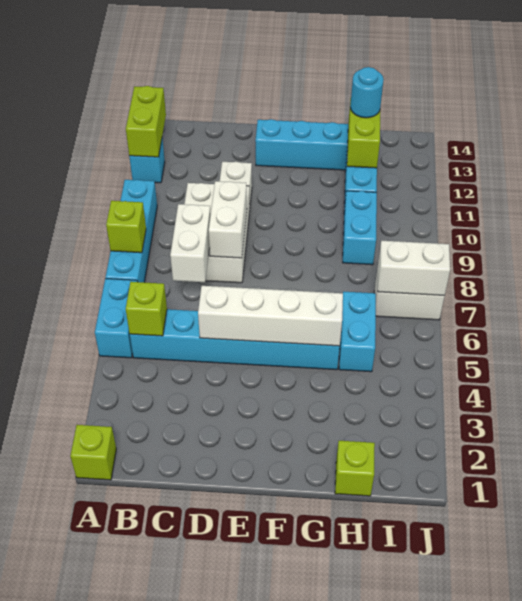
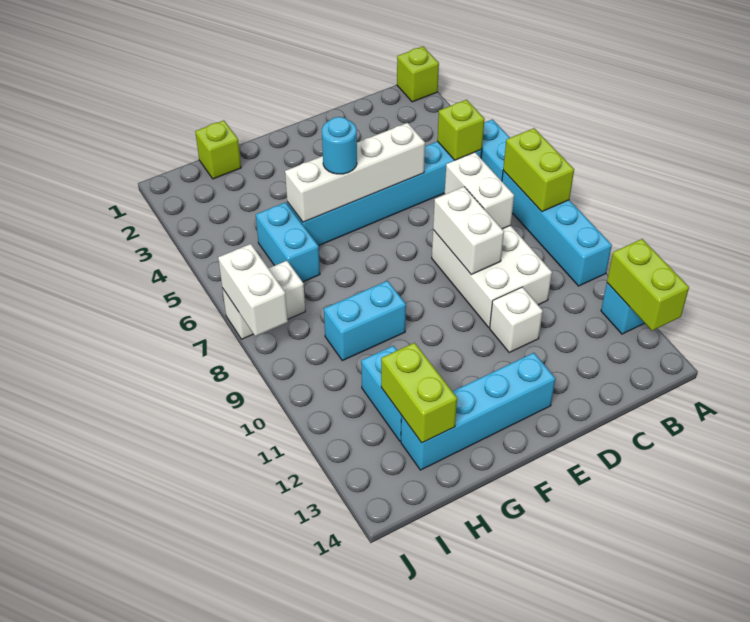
lime brick A8 level 2 -> lime brick A7:A8 level 2
cyan brick H9:H10 level 1 -> cyan brick G9:H9 level 1
cyan round brick H13 level 3 -> cyan round brick F5 level 3
white brick I7:J7 level 2 -> white brick J7:J8 level 2

